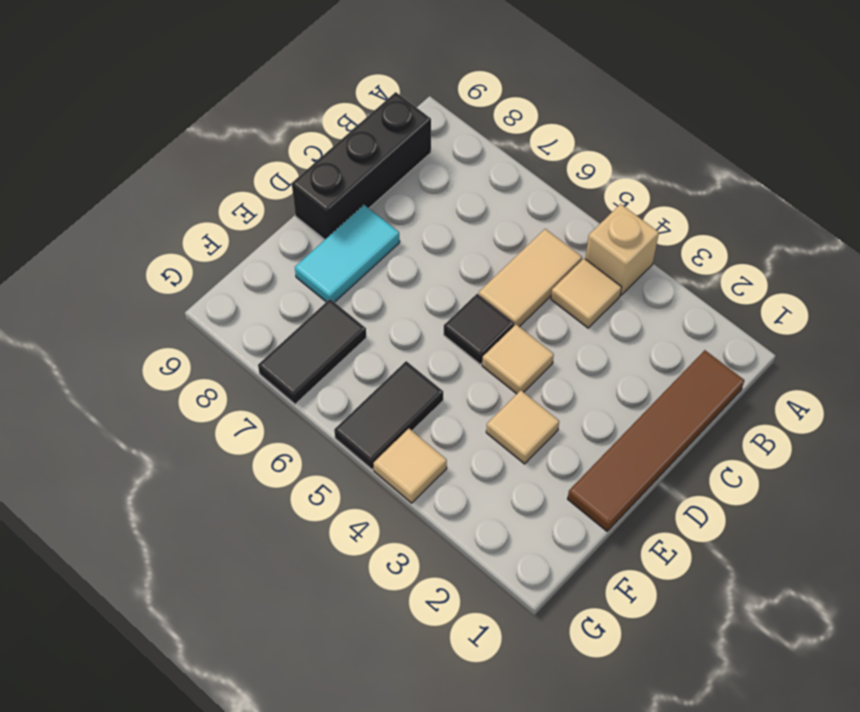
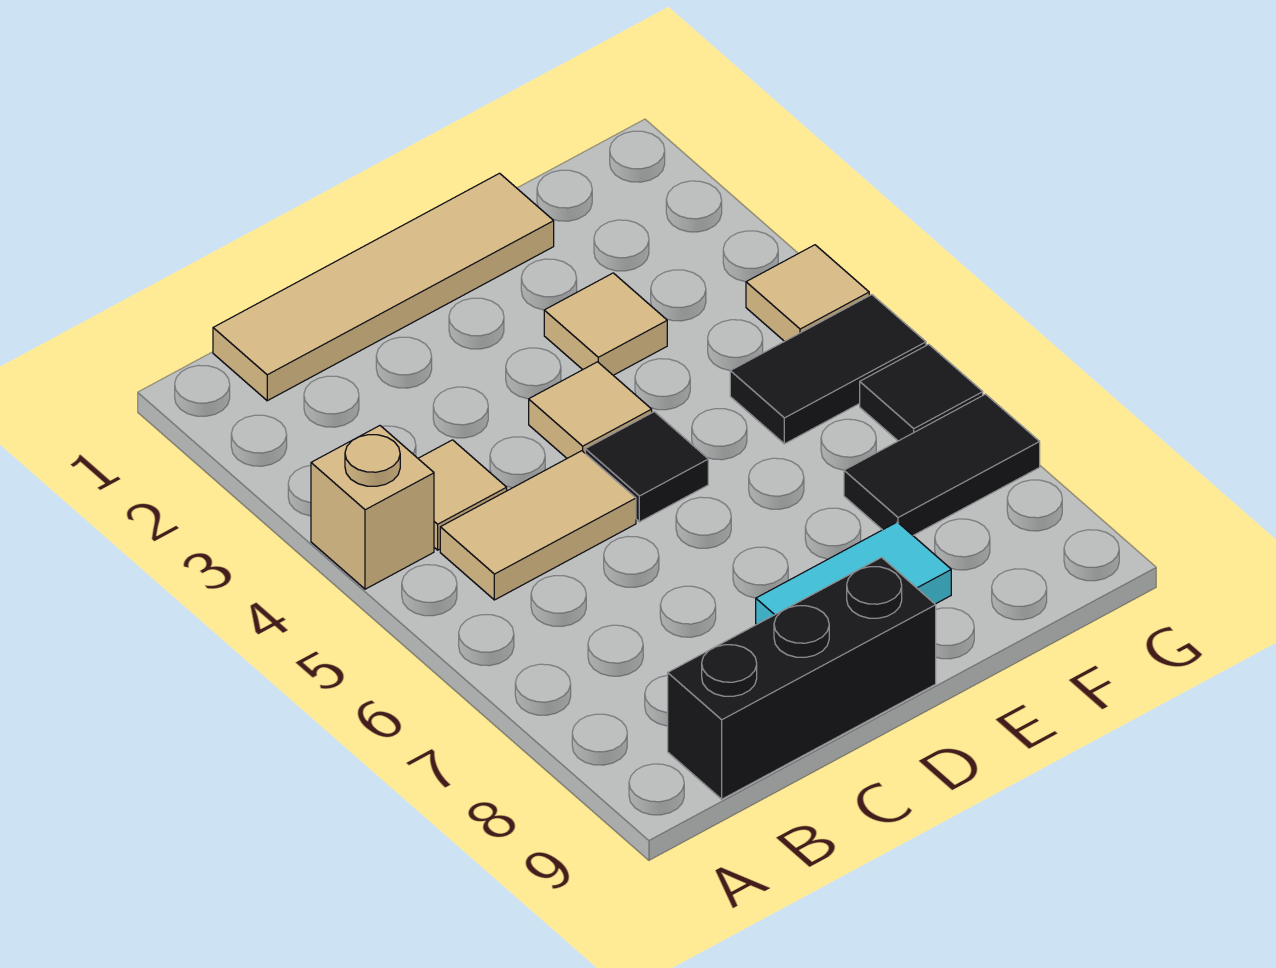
brown tile B1:E1 level 1 -> tan tile B1:E1 level 1
none -> black tile G6 level 1

